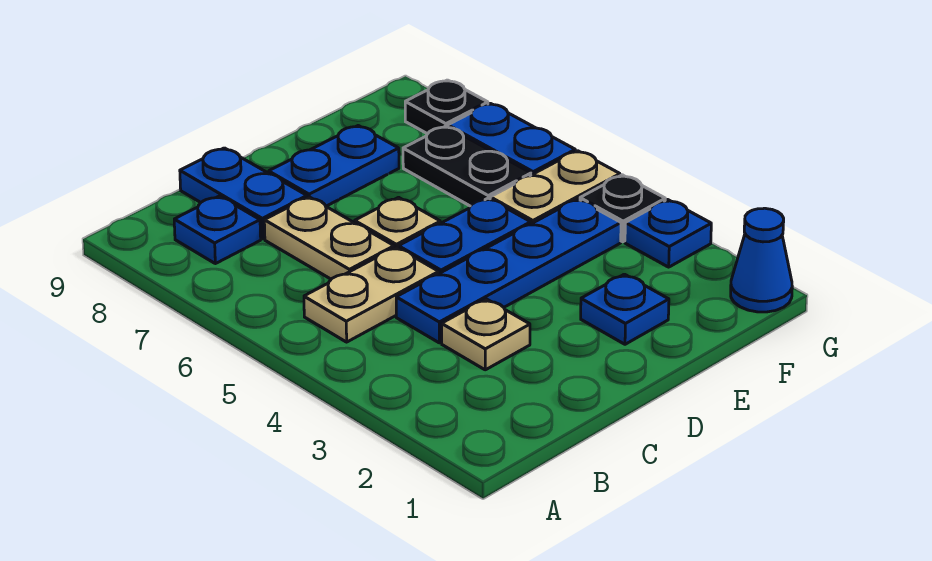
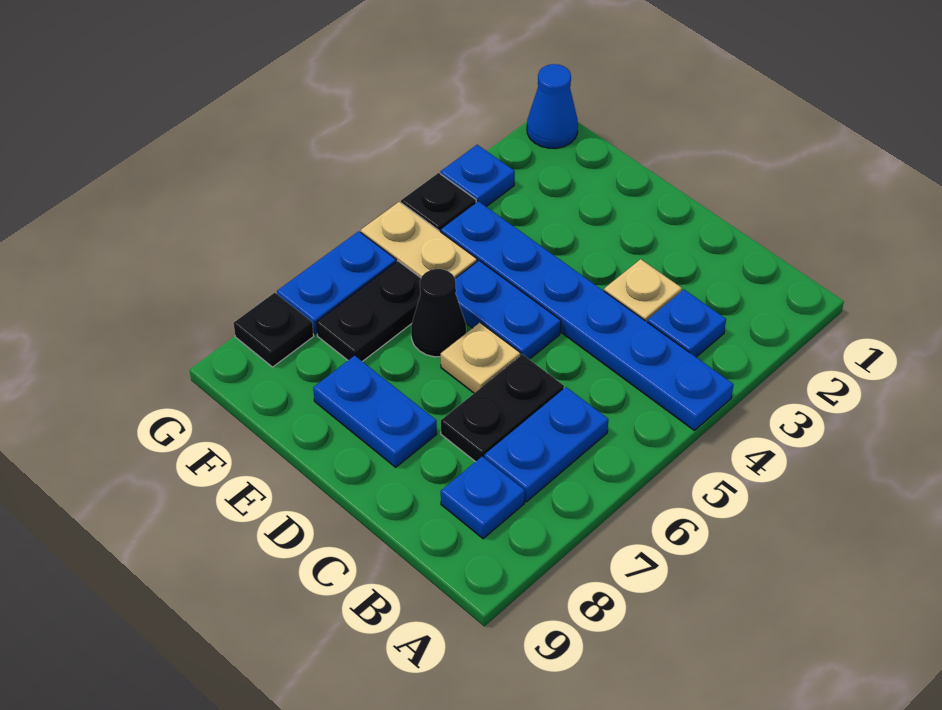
tan plate B5:C5 level 1 -> none
blue plate C4:F4 level 1 -> blue plate A4:F4 level 1
tan plate C6:C7 level 1 -> black plate C6:C7 level 1
blue plate C8:C9 level 1 -> blue plate B6:B7 level 1
blue plate E2 level 1 -> blue plate B3 level 1
none -> black cone E6 level 1

